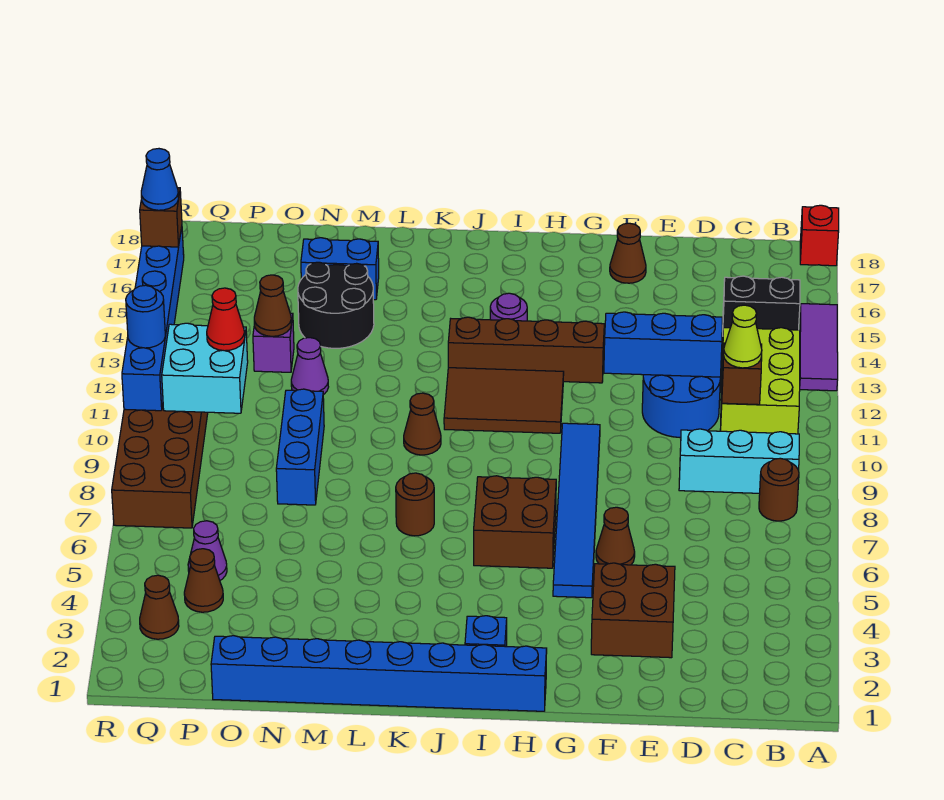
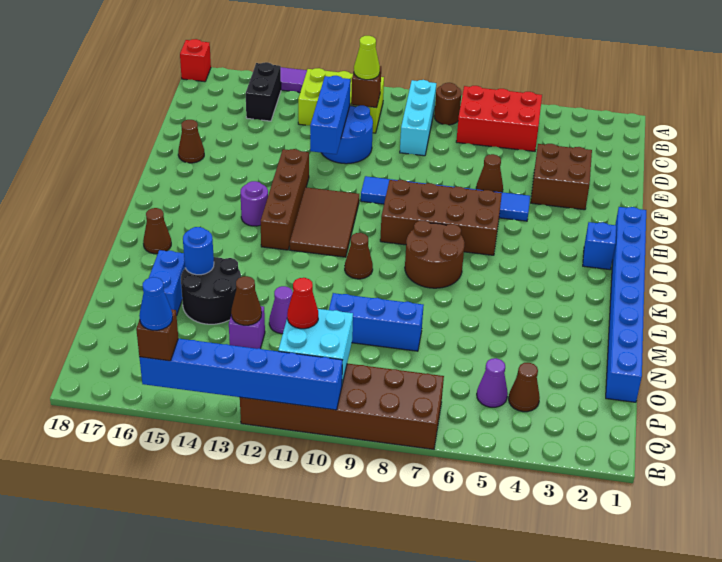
none -> red brick B5:C7 level 1
brown brick H6:I7 level 1 -> brown brick H6:I9 level 1
brown round brick K7 level 1 -> brown round brick J7:K8 level 1
brown cone Q3 level 1 -> brown cone K17 level 1
blue round brick R11 level 3 -> blue round brick M15 level 2

